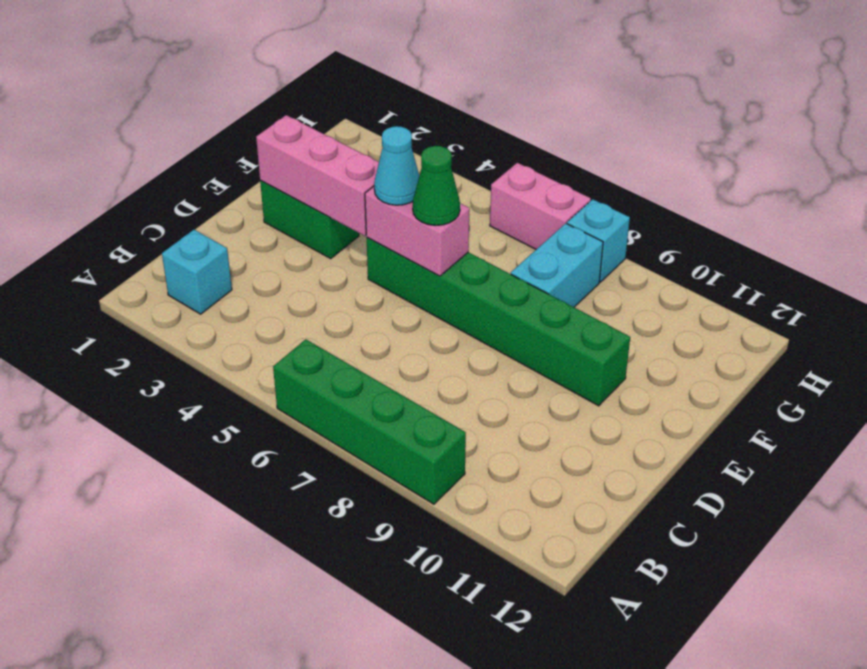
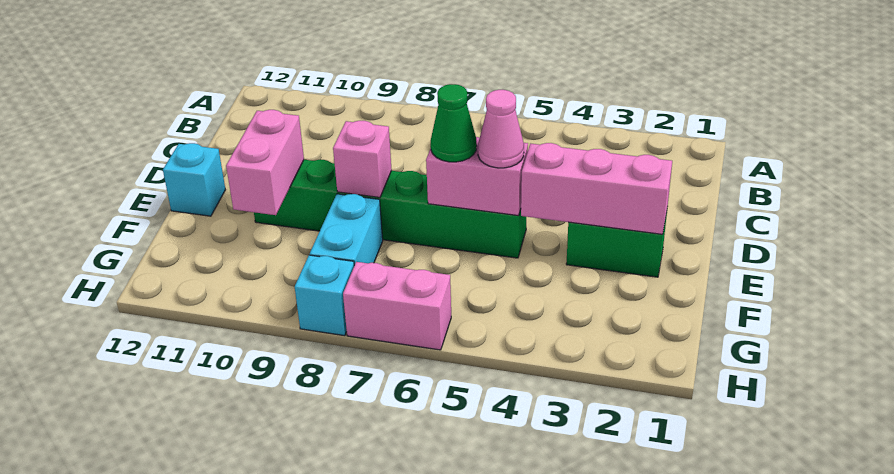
green brick A6:A9 level 1 -> none
cyan brick B2 level 1 -> cyan brick E12 level 1
cyan cone E5 level 3 -> pink cone E5 level 3
none -> pink brick E8 level 2
none -> pink brick E10:F10 level 2

